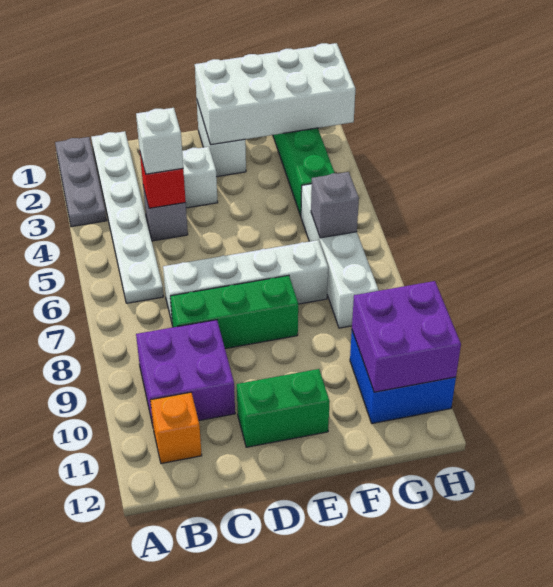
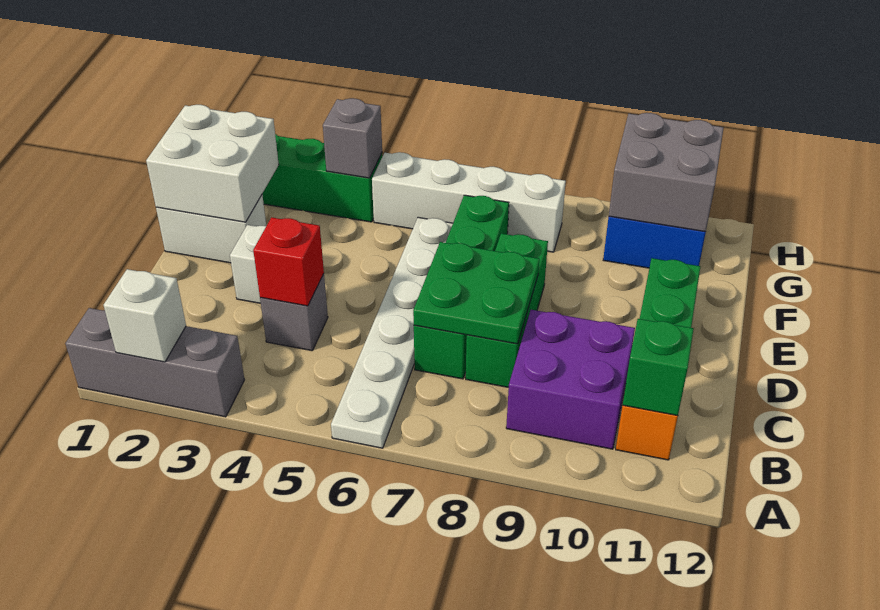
grey plate A1:A3 level 1 -> grey brick A1:A3 level 1
white plate B1:B6 level 1 -> white plate A6:F6 level 1
none -> green brick B11 level 2
white brick C4 level 3 -> white brick A2 level 2
white brick C7:F7 level 1 -> green brick C7:F7 level 1
none -> green plate C7:D8 level 2
white brick E1:H2 level 2 -> white brick E1:F2 level 2
grey brick G6 level 2 -> grey brick G4 level 2
purple brick G10:H11 level 2 -> grey brick G10:H11 level 2

